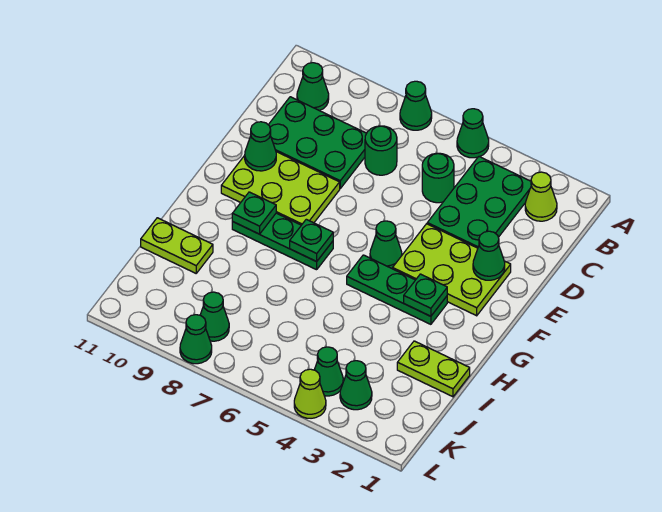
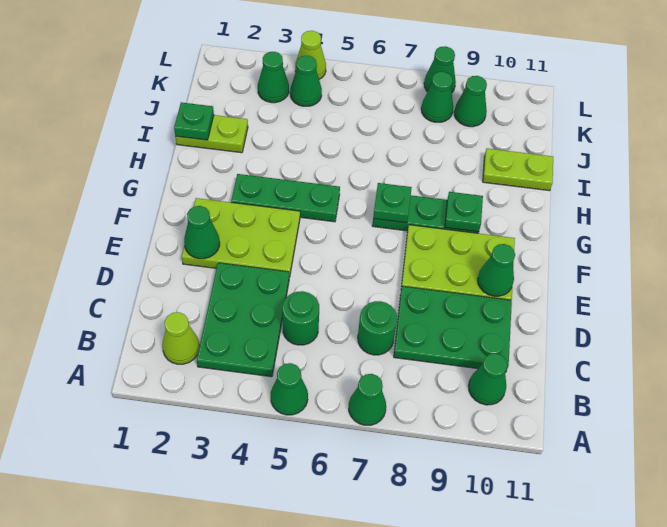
green cone F5 level 1 -> green cone K9 level 1
green plate G3 level 2 -> green plate I1 level 2

